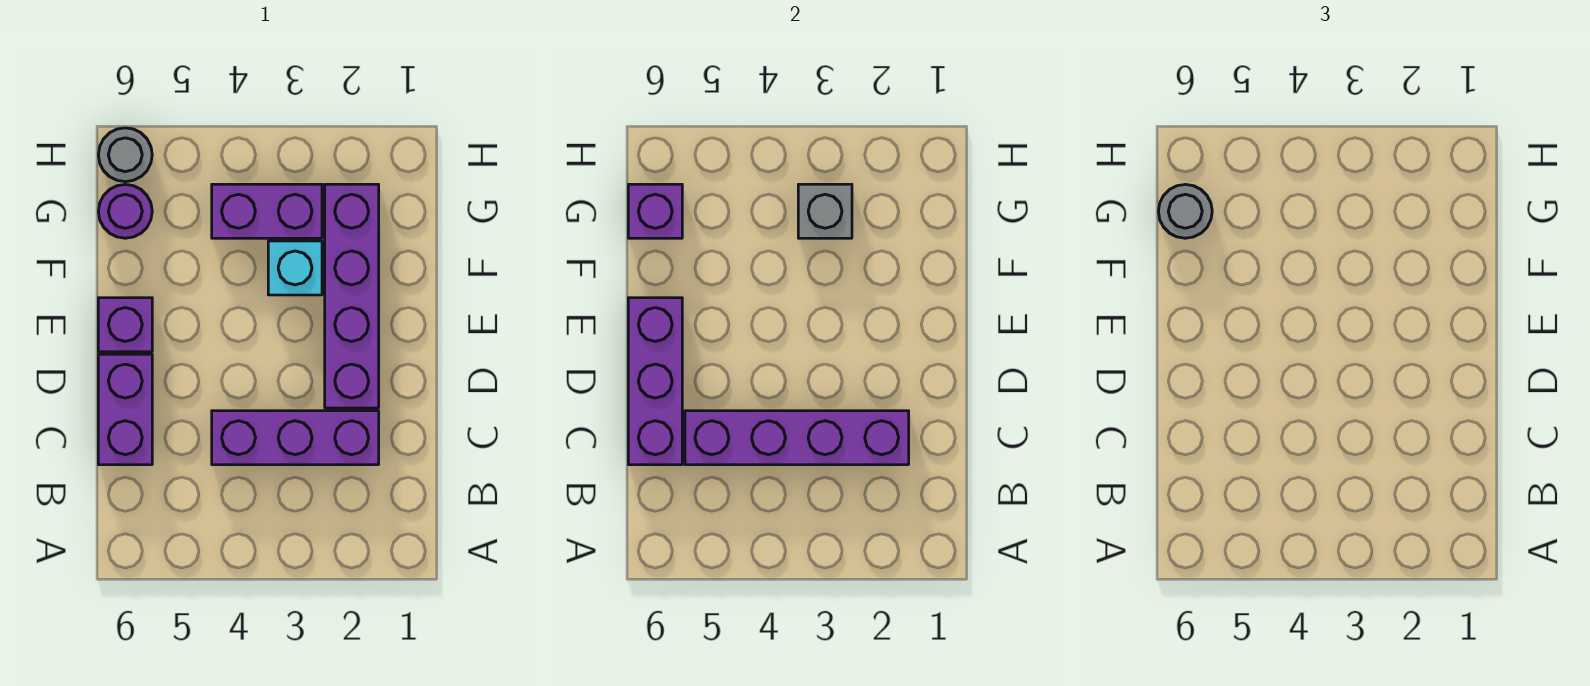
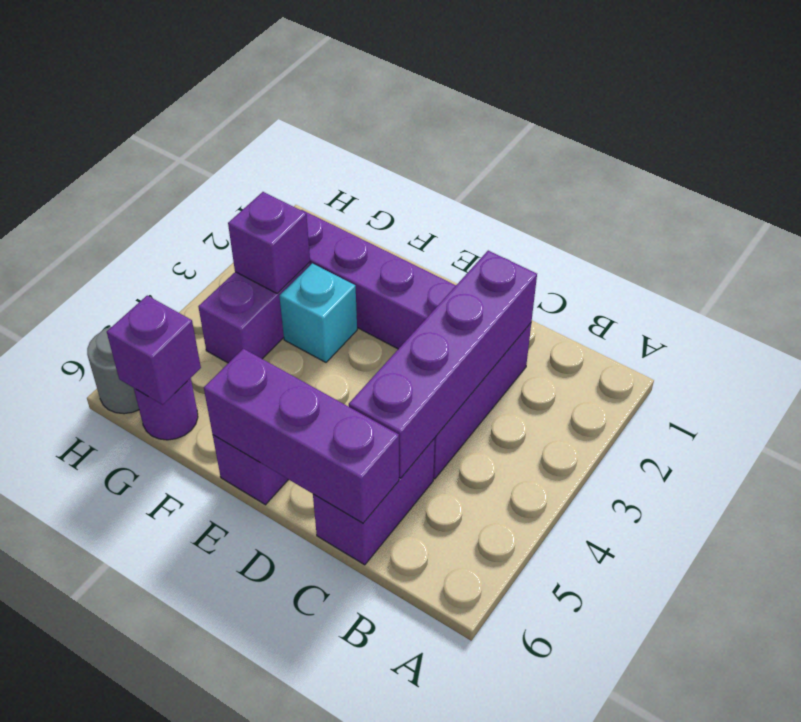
purple brick C6:D6 level 1 -> purple brick C5:C6 level 1
grey brick G3 level 2 -> purple brick G3 level 2
grey round brick G6 level 3 -> none

